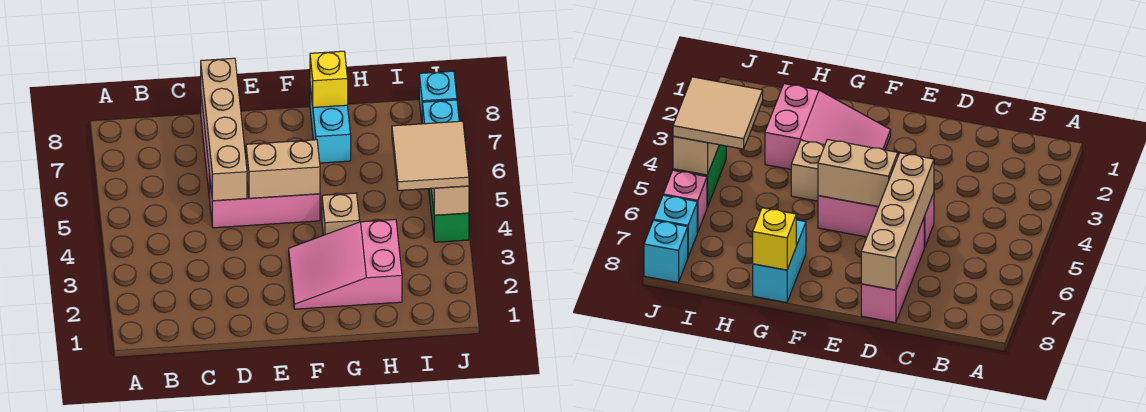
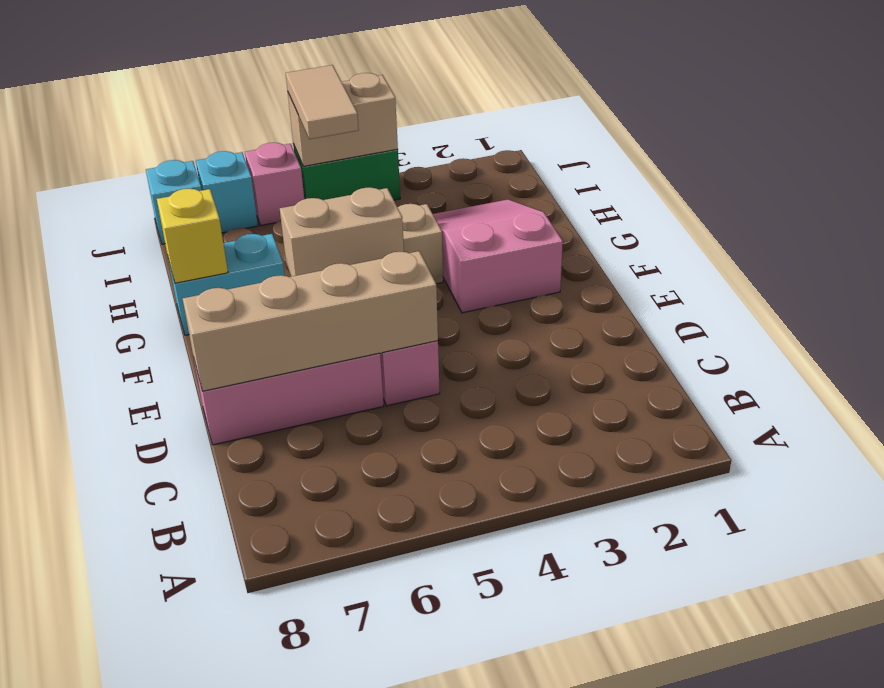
tan brick E5:F5 level 2 -> tan brick F5:F6 level 2
pink slope F2:H3 level 1 top H -> pink slope F2:H3 level 1 top F
tan tile I4:J5 level 3 -> tan tile I5:J5 level 3

